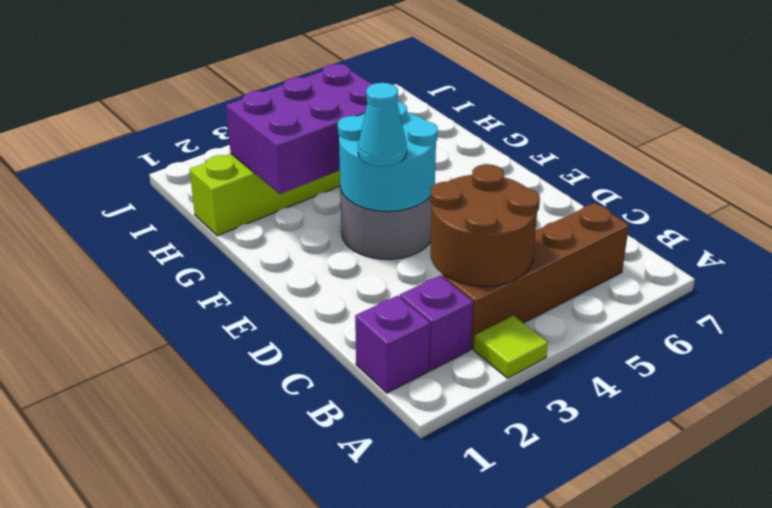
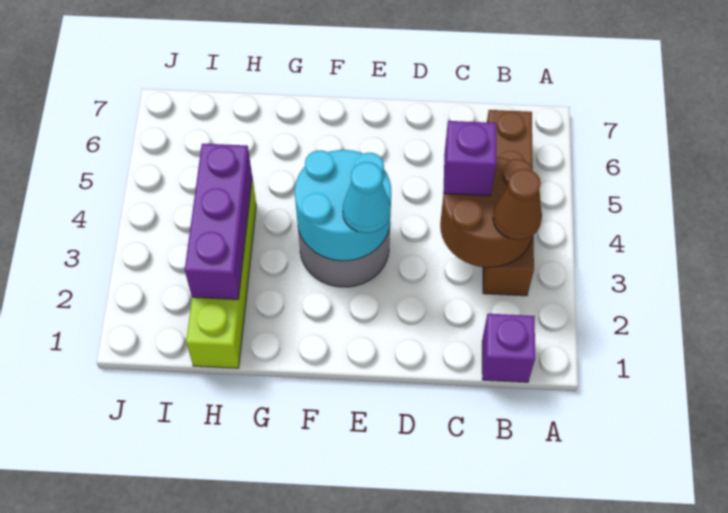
lime tile A3 level 1 -> none
purple brick B2 level 1 -> purple brick C4 level 3
none -> brown cone B3 level 3
purple brick G2:H4 level 2 -> purple brick H2:H4 level 2

